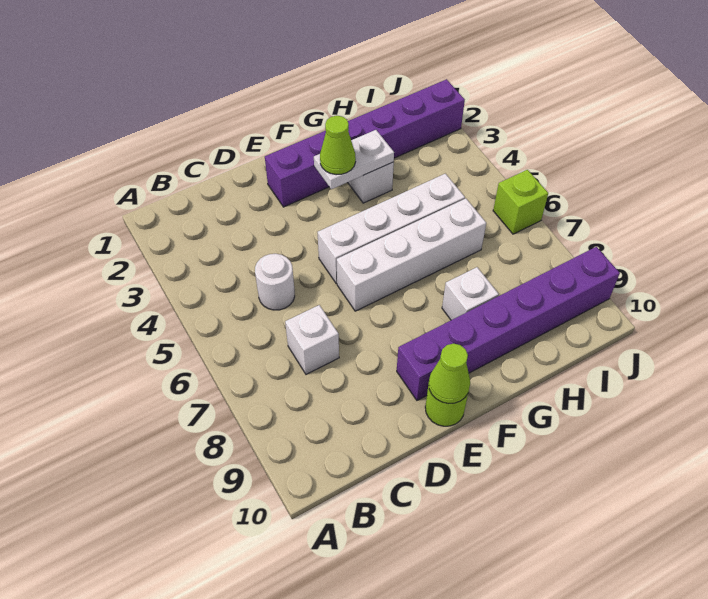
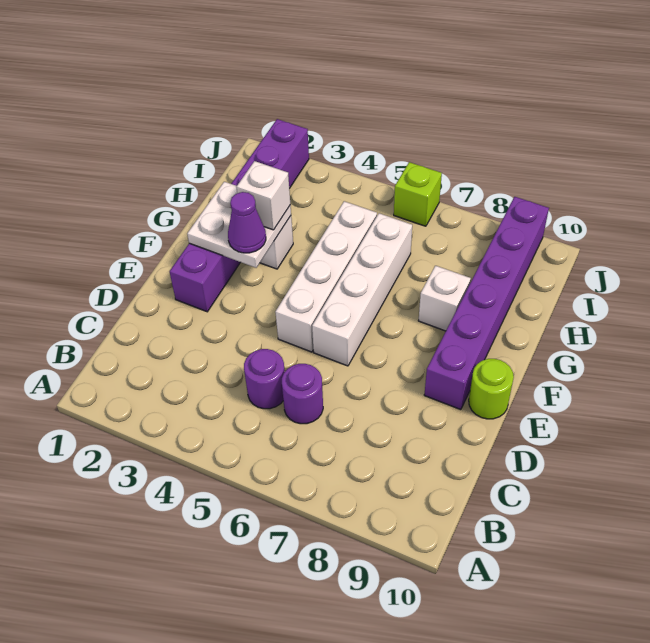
white round brick C5 level 1 -> purple round brick C5 level 1
none -> purple round brick C6 level 1
white brick C7 level 1 -> white brick G3 level 3
lime cone E10 level 2 -> none
white plate F3:G3 level 2 -> white plate F2:G3 level 2
lime cone F3 level 3 -> purple cone F3 level 3

